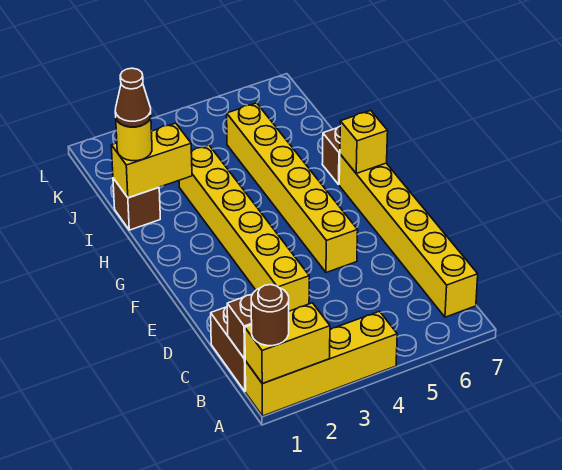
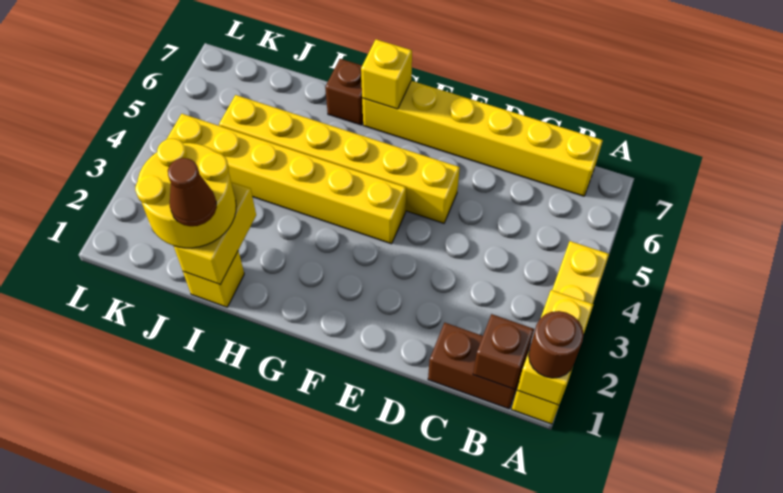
yellow brick D3:I3 level 1 -> yellow brick F4:K4 level 1
brown brick I1 level 1 -> yellow brick I1 level 1
yellow round brick I1 level 3 -> yellow round brick I1:J2 level 3

